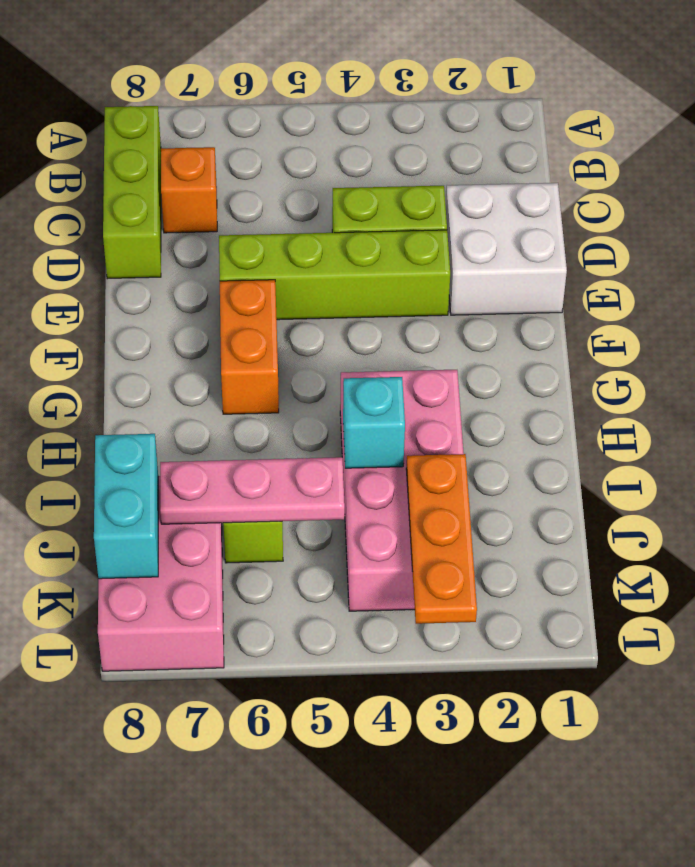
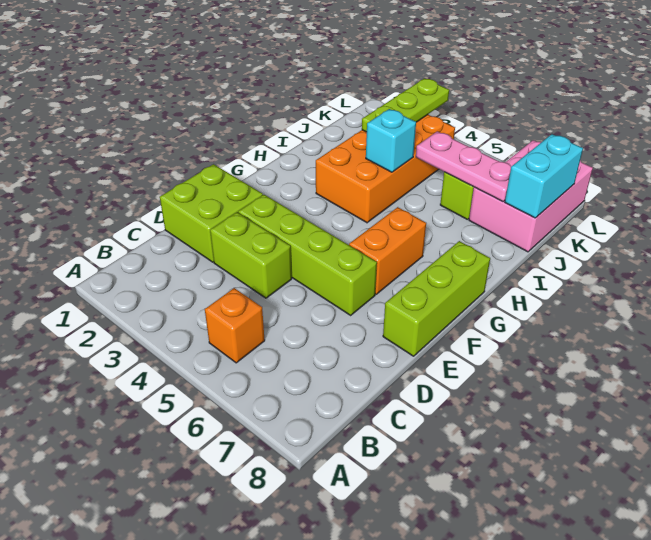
lime brick B8:D8 level 1 -> lime brick E8:G8 level 1
orange brick C7 level 1 -> orange brick B5 level 1
white brick D1:E2 level 1 -> lime brick D1:E2 level 1
pink brick H3:K4 level 1 -> orange brick H3:K4 level 1
orange plate J3:L3 level 2 -> lime plate J3:L3 level 2

